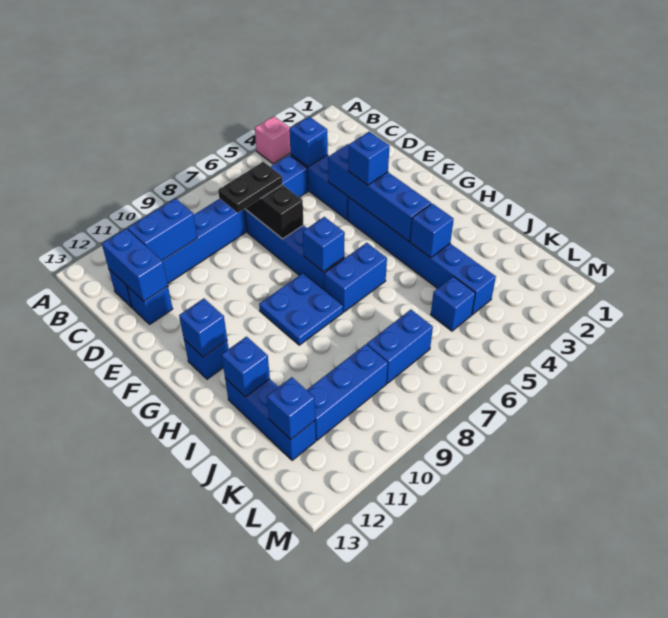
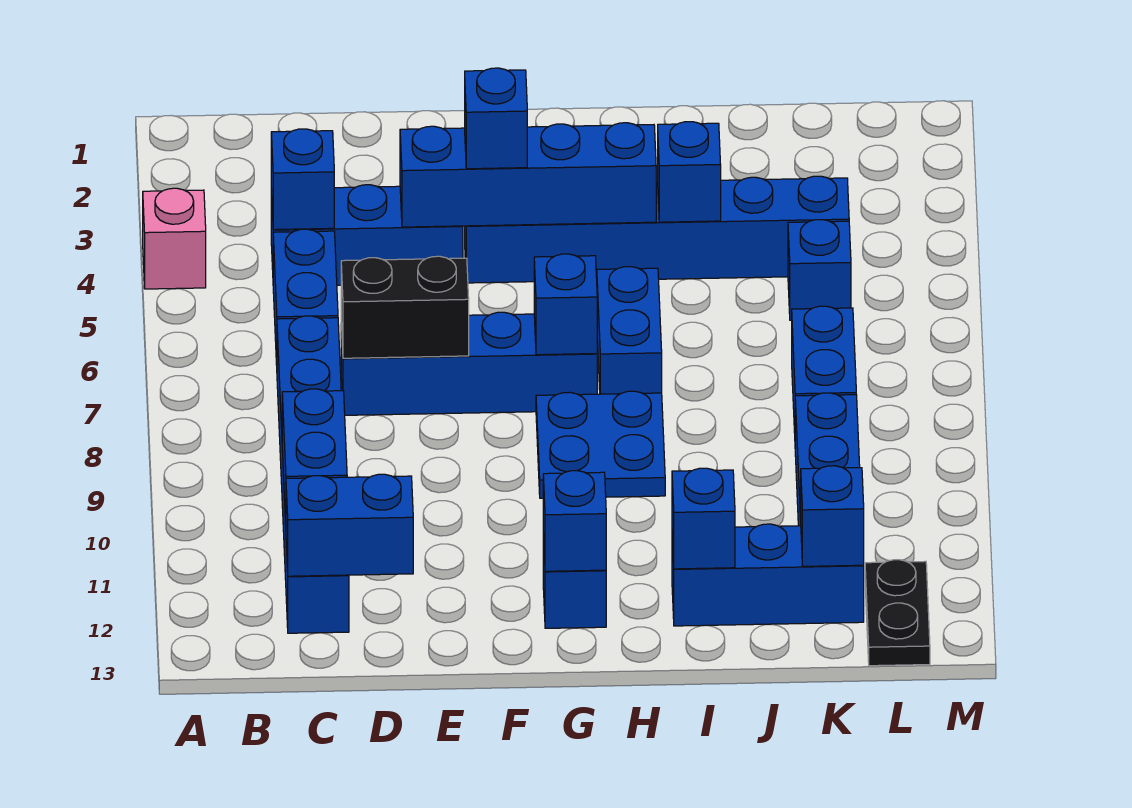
black plate D7:D8 level 3 -> black plate L12:L13 level 1
blue brick D12 level 1 -> none

